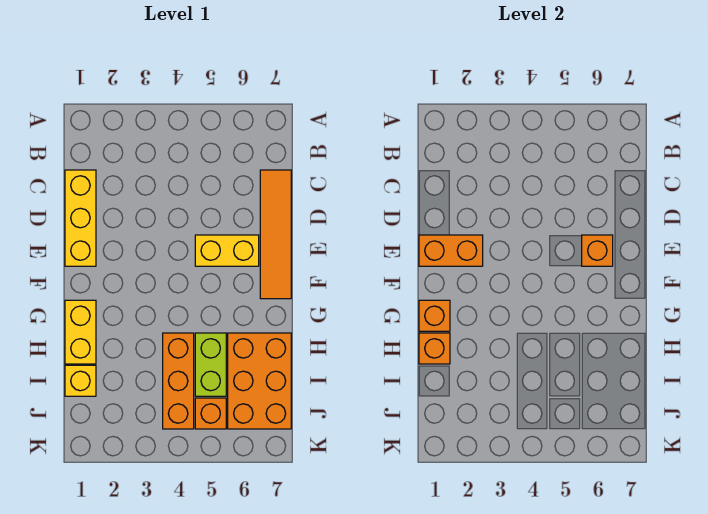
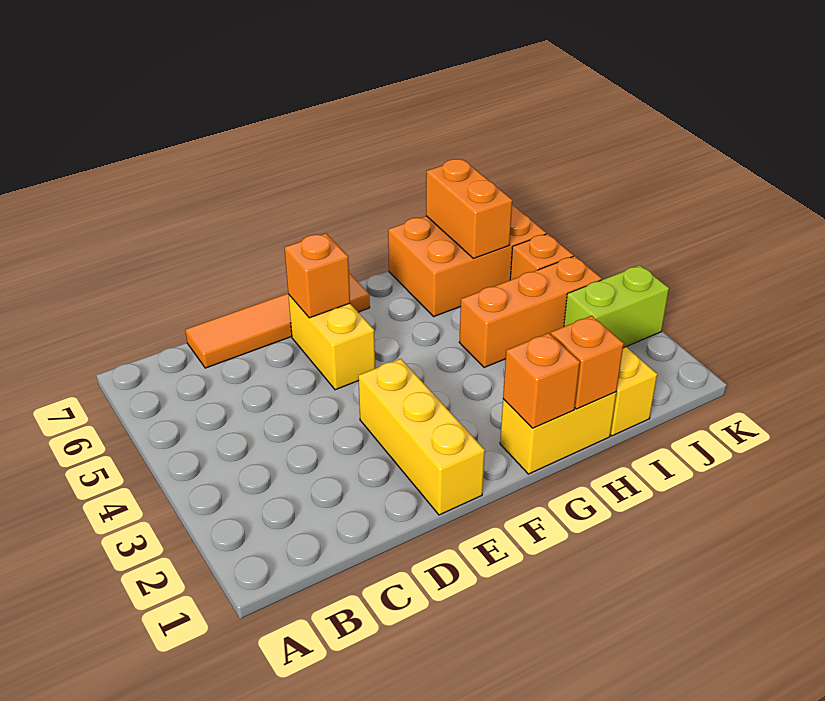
yellow brick C1:E1 level 1 -> yellow brick E1:E3 level 1
orange brick E1:E2 level 2 -> orange brick I6:I7 level 2
lime brick H5:I5 level 1 -> lime brick J3:K3 level 1

